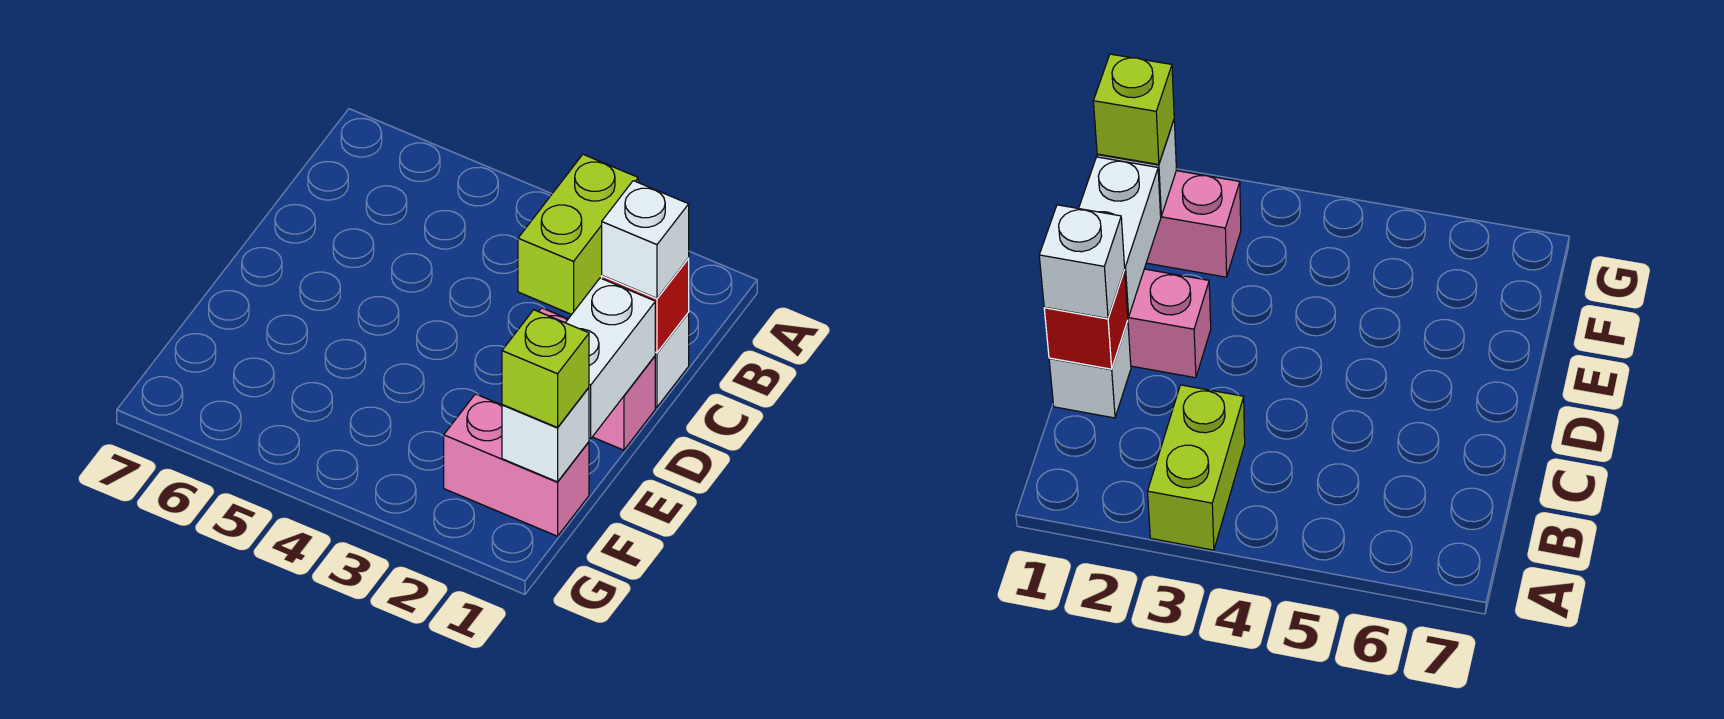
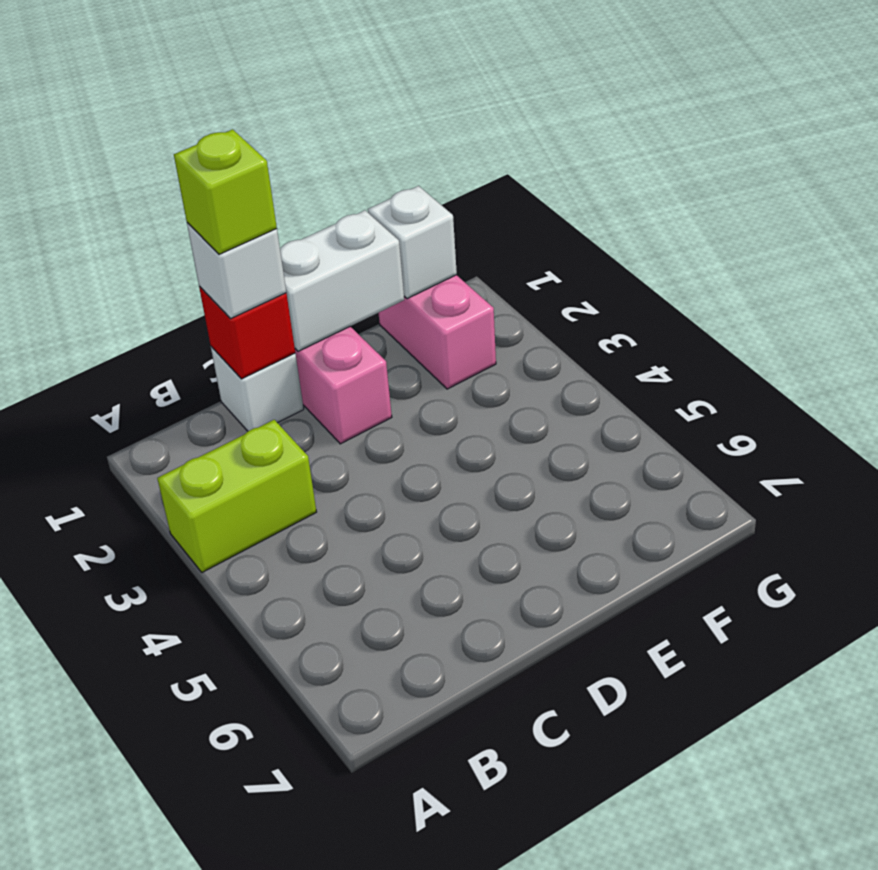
lime brick F1 level 3 -> lime brick C1 level 4

